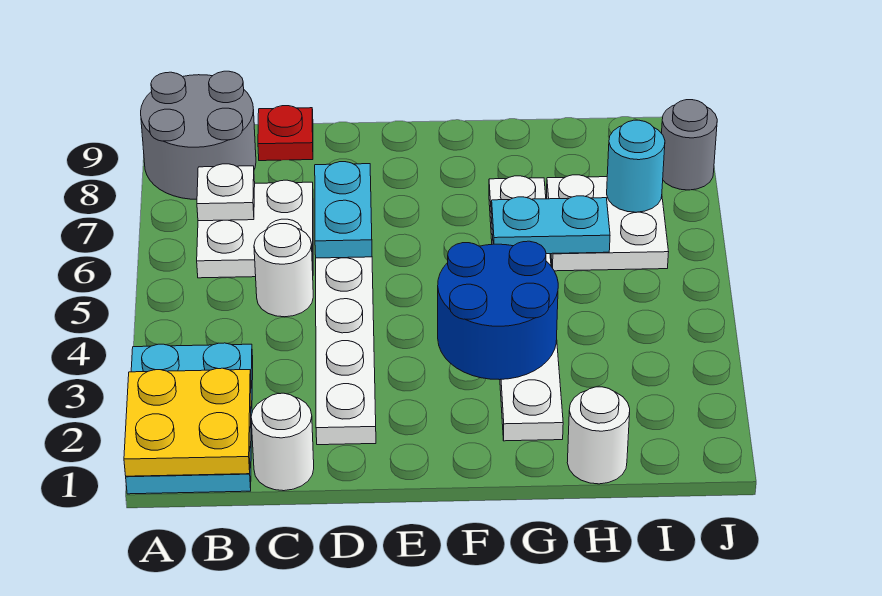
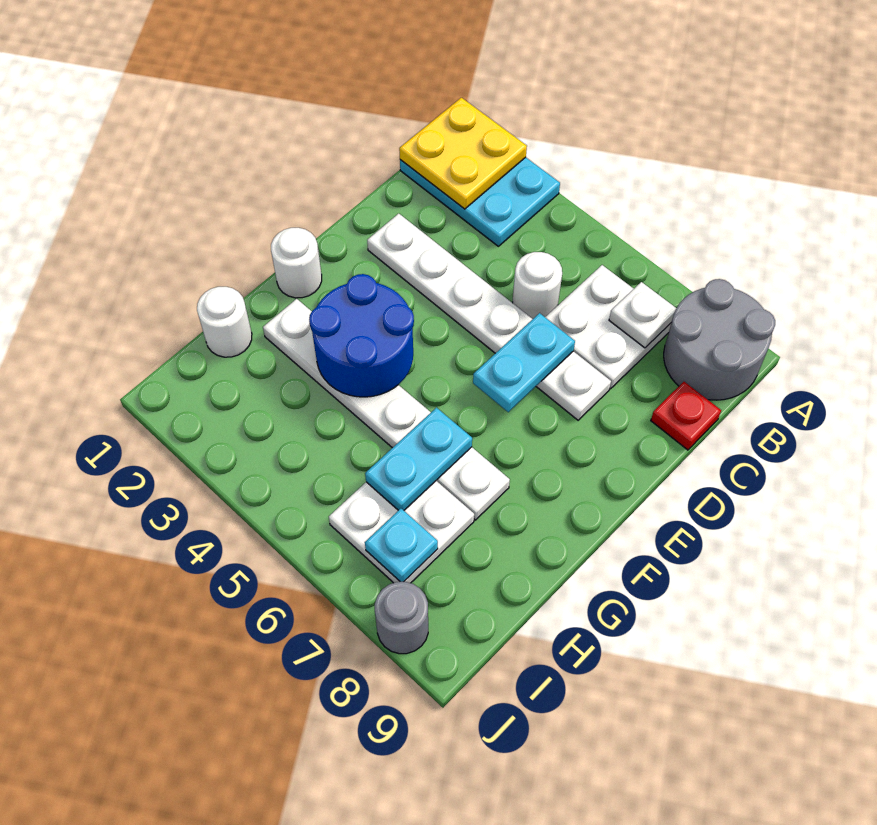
white round brick C1 level 1 -> white round brick F1 level 1
cyan plate D6:D7 level 2 -> cyan plate D6:E6 level 2
cyan round brick I7 level 2 -> cyan plate I7 level 2

